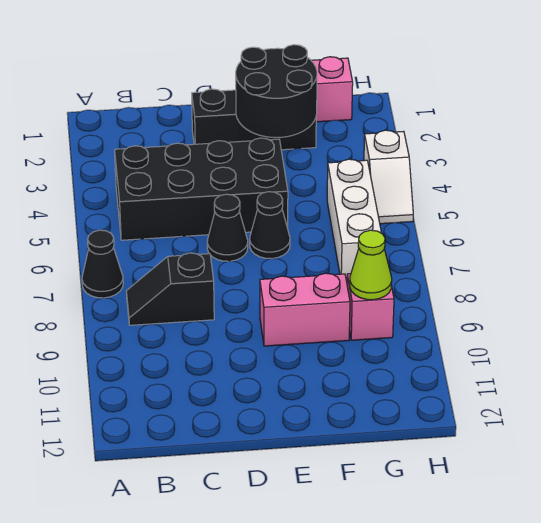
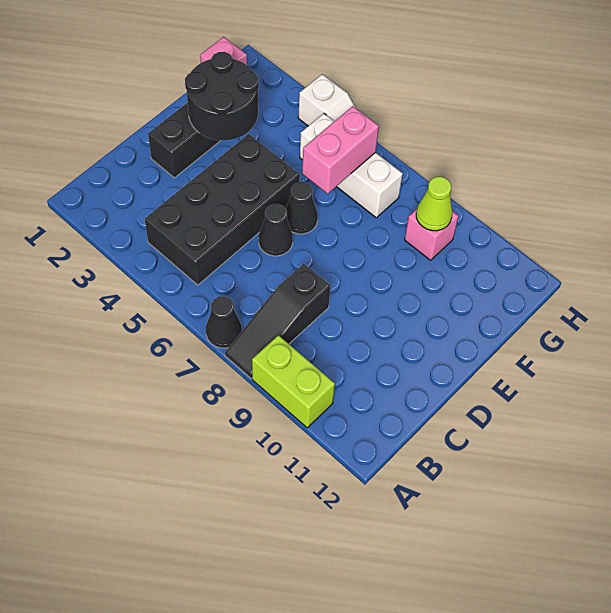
none -> lime brick A9:A10 level 1
black slope B8:C8 level 1 top C -> black slope A8:C8 level 1 top C
pink brick E9:F9 level 1 -> pink brick F6:G6 level 2

